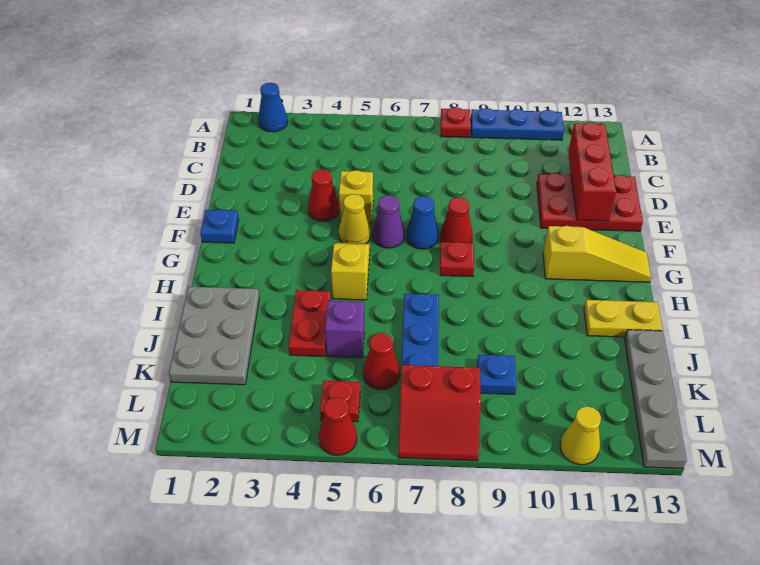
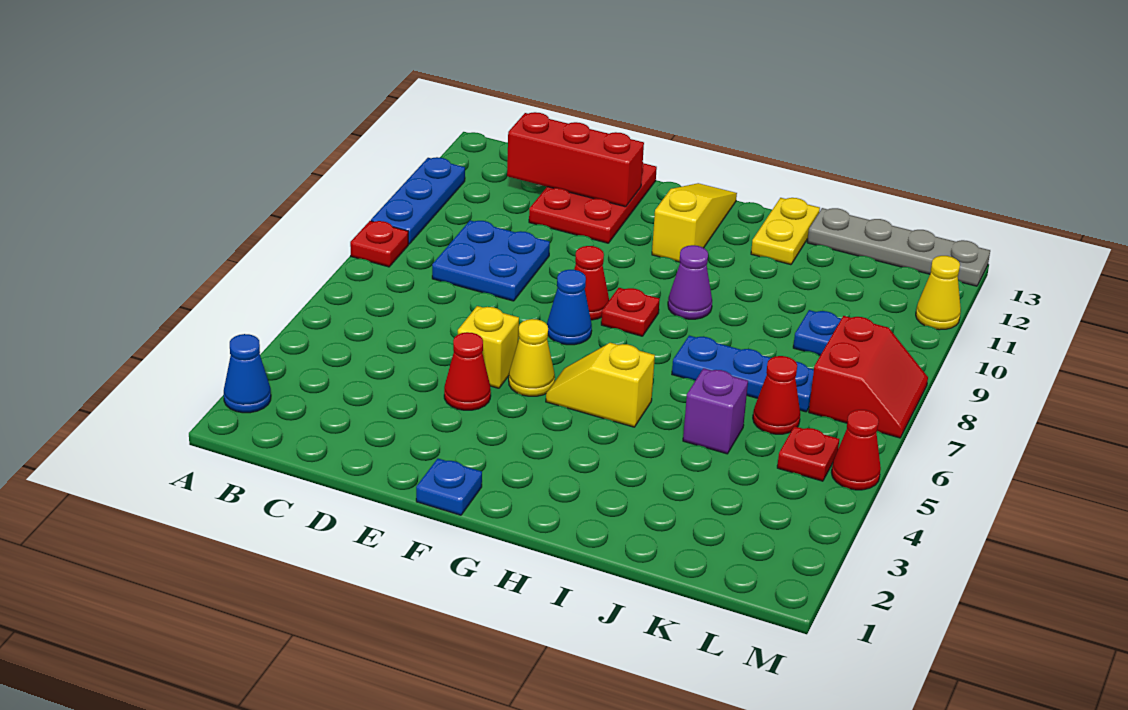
none -> blue plate C8:D9 level 1
purple cone F6 level 1 -> purple cone H9 level 1
grey plate I1:K2 level 1 -> none
red plate I4:J4 level 1 -> none

